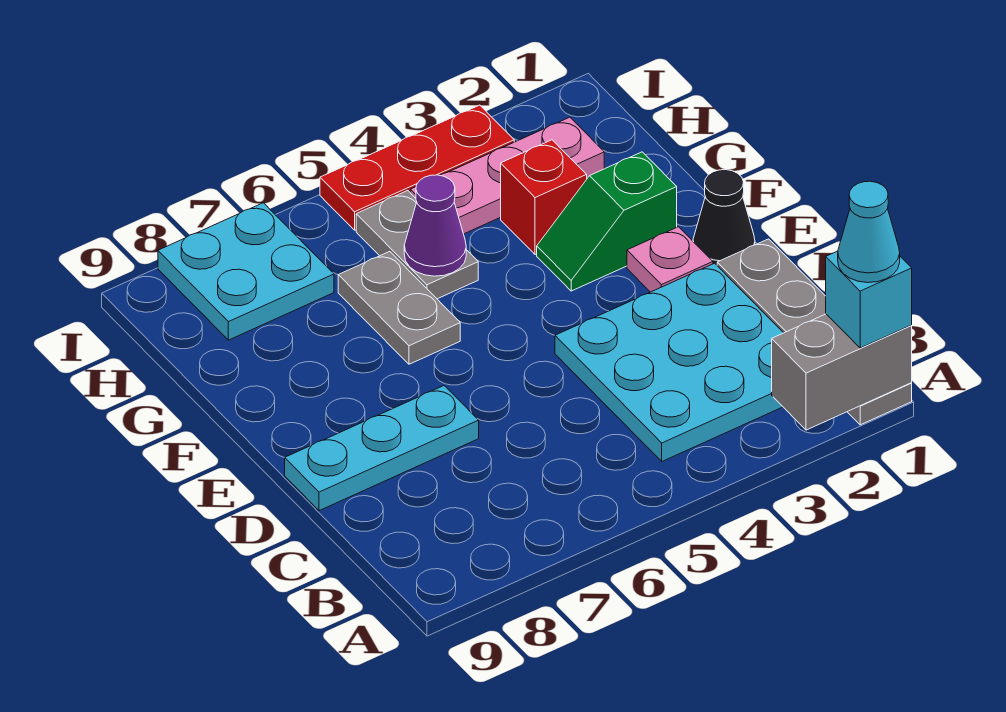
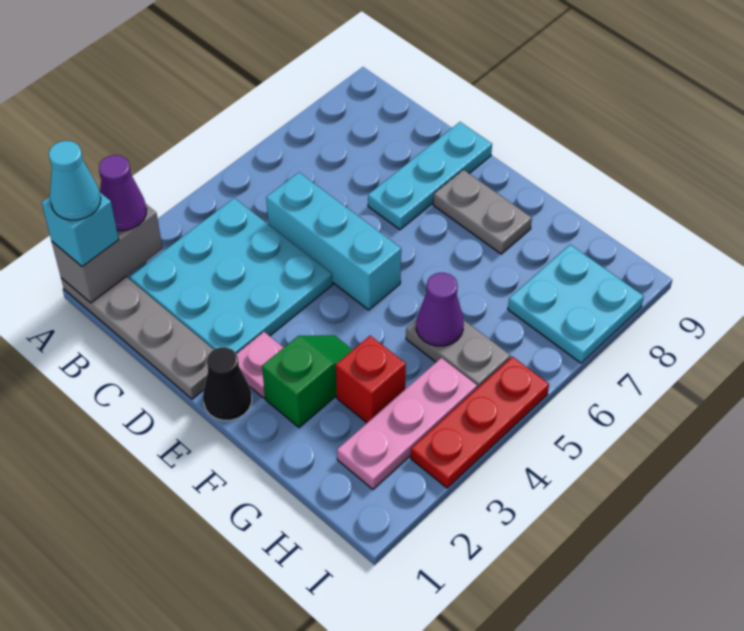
none -> purple cone A2 level 3
none -> cyan brick C5:E5 level 1
grey plate F6:G6 level 1 -> grey plate E8:F8 level 1

